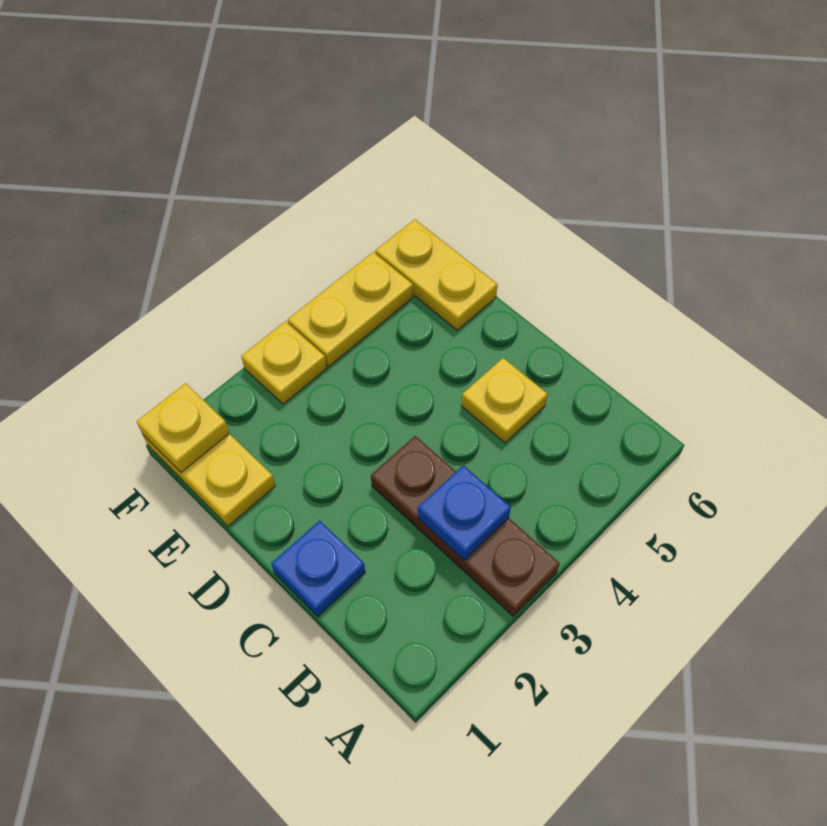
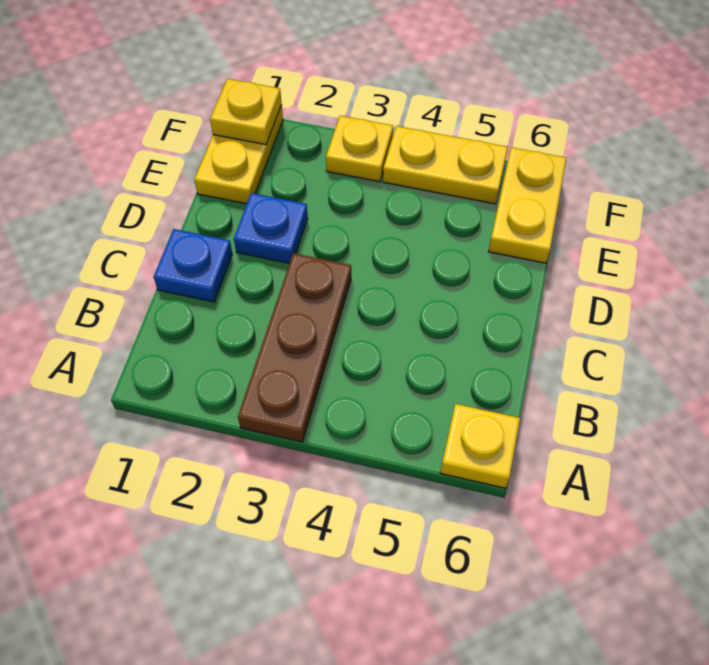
blue plate B3 level 2 -> blue plate D2 level 1
yellow plate C5 level 1 -> yellow plate A6 level 1

